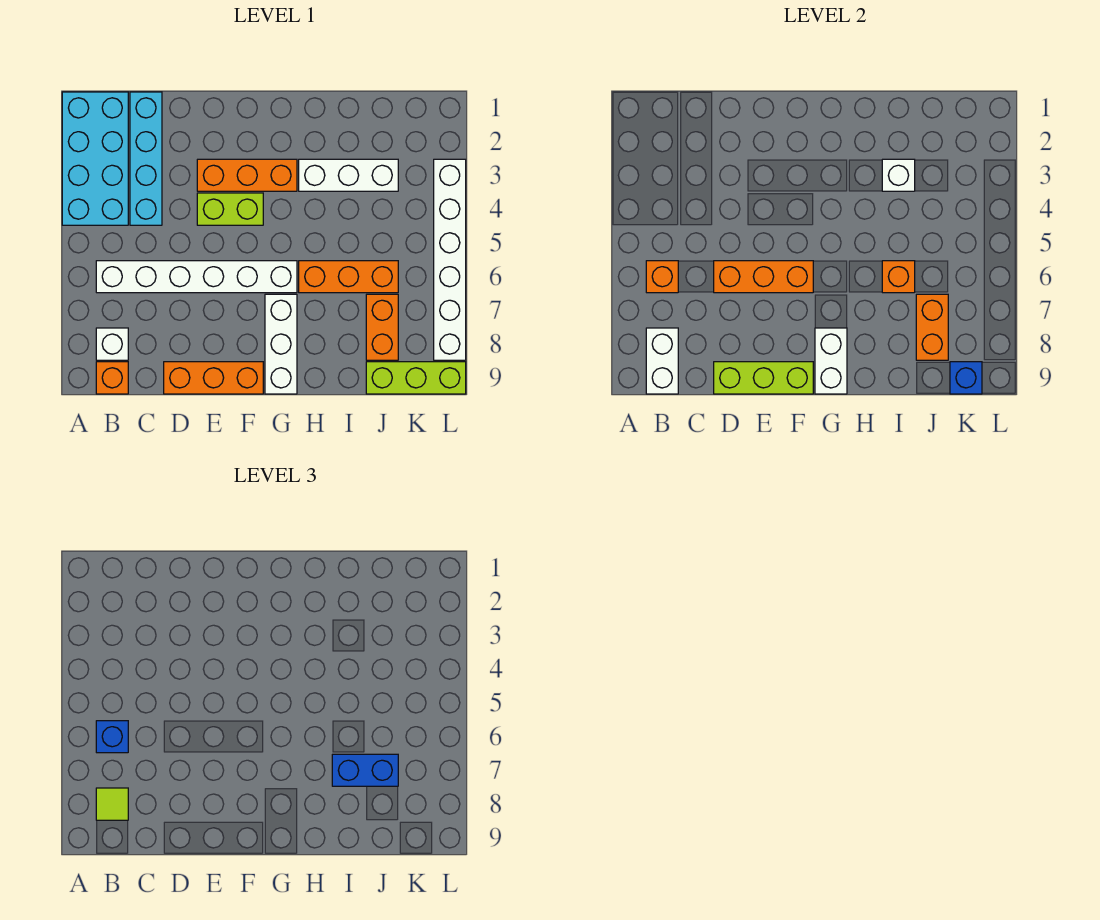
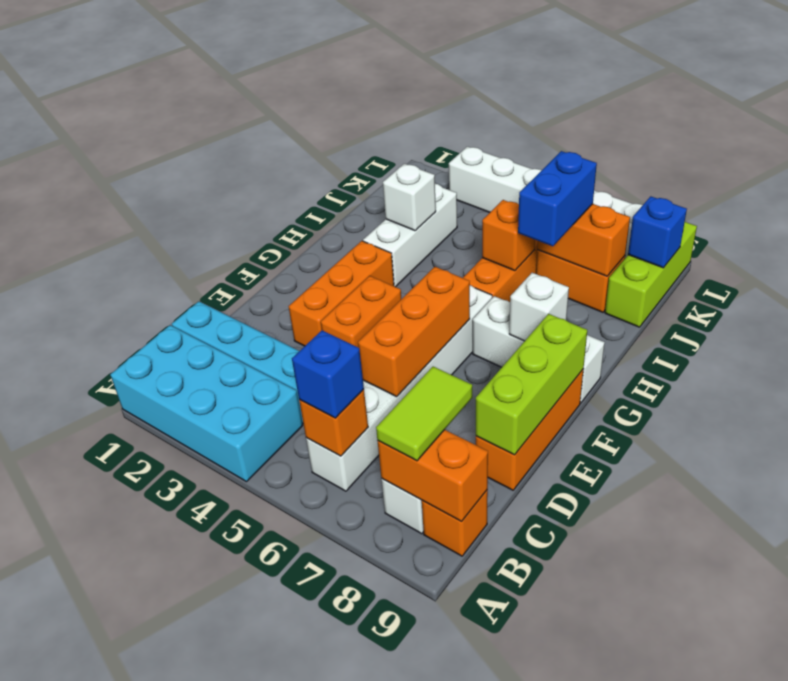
white brick B8:B9 level 2 -> orange brick B8:B9 level 2
lime tile B8 level 3 -> lime tile B8:C8 level 3
lime brick E4:F4 level 1 -> orange brick E4:F4 level 1
white brick G8:G9 level 2 -> white brick G8 level 2

